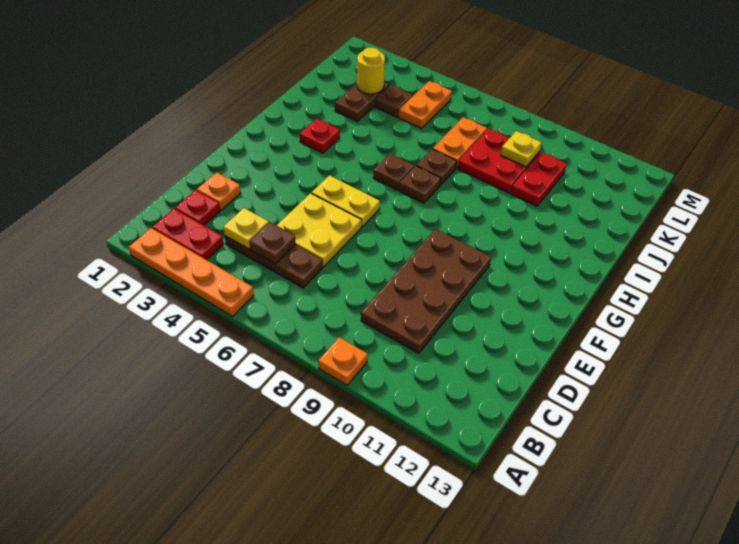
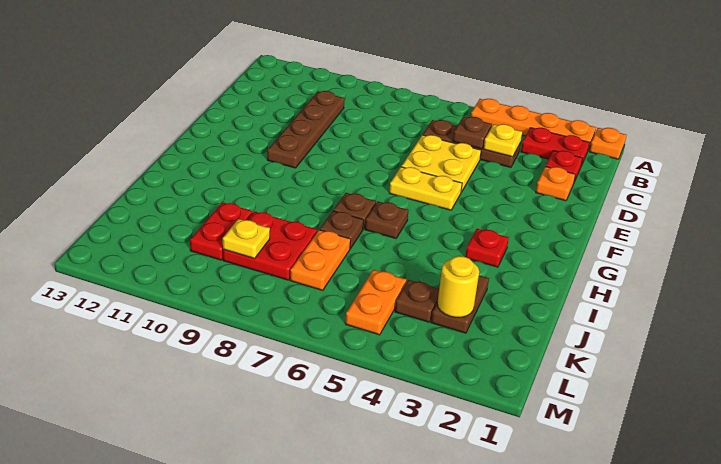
orange plate A9 level 1 -> orange plate A1 level 1
brown plate C9:F10 level 1 -> brown plate C10:F10 level 1

